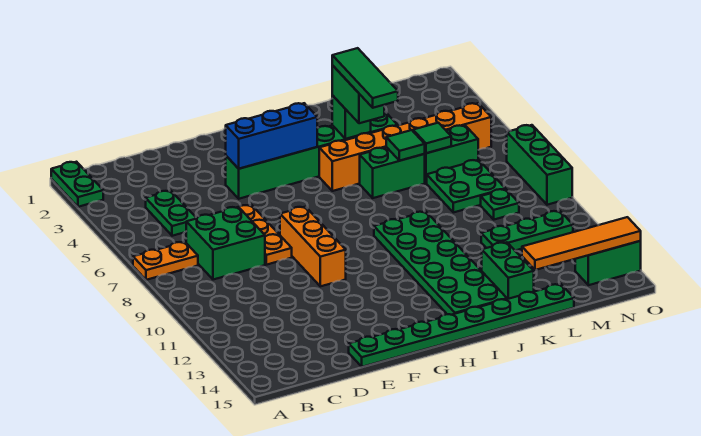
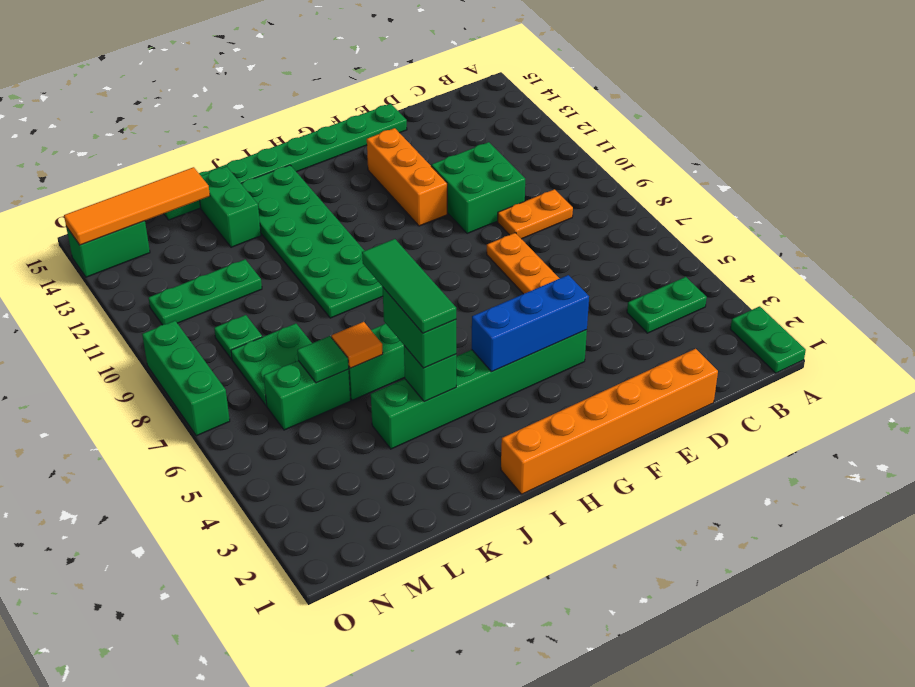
orange plate A7:B7 level 1 -> orange plate C9:D9 level 1
green plate C4:C5 level 1 -> green plate B4:C4 level 1
green brick C7:D8 level 1 -> green brick D10:E11 level 1
orange brick F8:F10 level 1 -> orange brick F11:F13 level 1
orange brick I5:N5 level 1 -> orange brick D1:I1 level 1
green tile K6 level 2 -> orange tile K6 level 2

